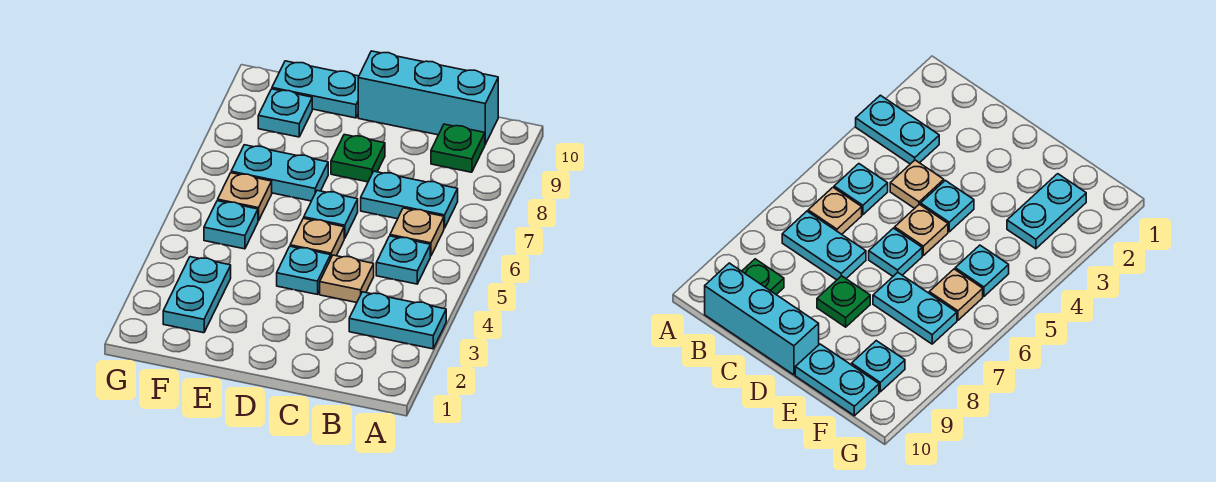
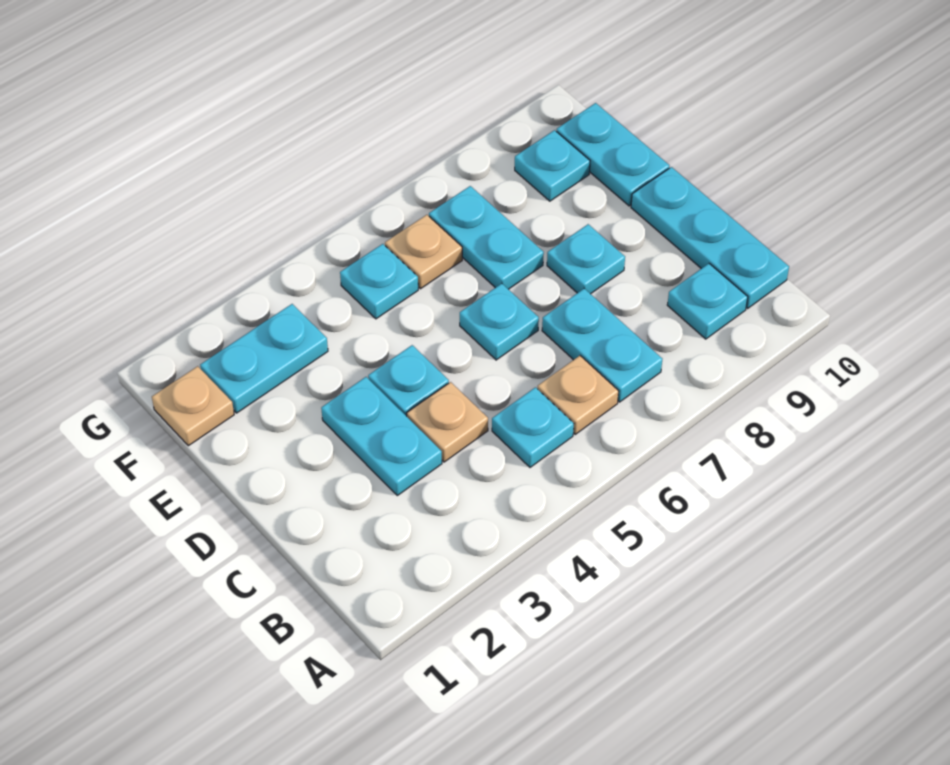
cyan plate A3:B3 level 1 -> cyan plate C3:D3 level 1
green plate B9 level 1 -> cyan plate B9 level 1
cyan brick B10:D10 level 1 -> cyan plate B10:D10 level 1
tan plate D5 level 1 -> tan plate F1 level 1
green plate D8 level 1 -> cyan plate D8 level 1

